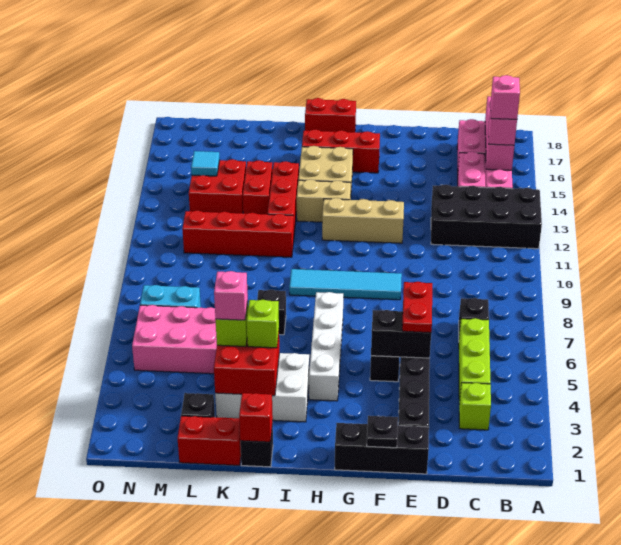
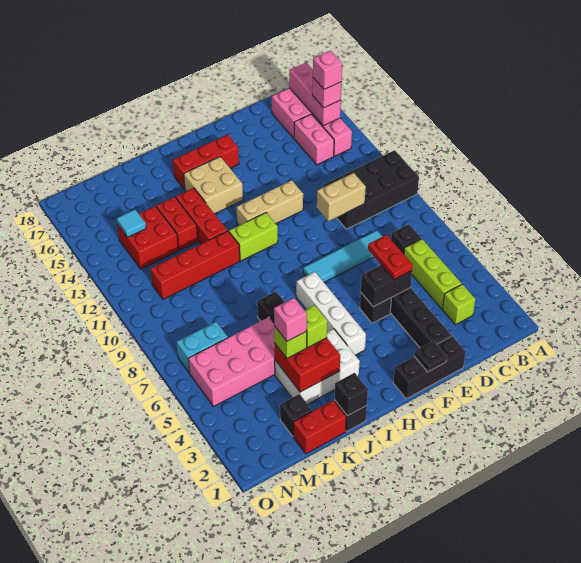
black brick A12:D13 level 1 -> black brick A10:D11 level 1
cyan tile F9:I9 level 1 -> cyan tile D8:G8 level 1
none -> lime brick H11:I11 level 1
tan brick H13:I13 level 1 -> tan brick D10:E10 level 2
red brick H18:I18 level 1 -> none
red brick J1 level 2 -> black brick J1 level 2

